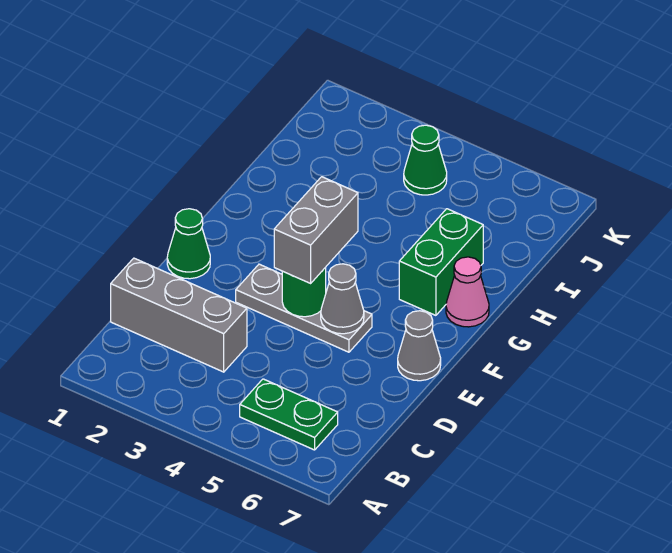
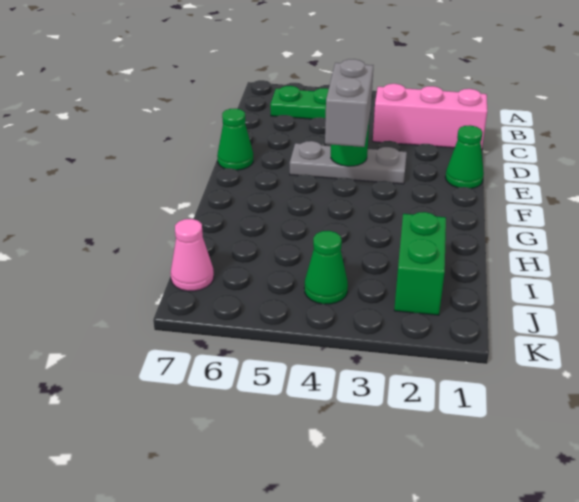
grey brick C1:C3 level 1 -> pink brick C1:C3 level 1
grey cone E5 level 2 -> none
grey cone E7 level 1 -> green cone E7 level 1
green brick G6:H6 level 1 -> green brick I2:J2 level 1
pink cone G7 level 1 -> pink cone J7 level 1

